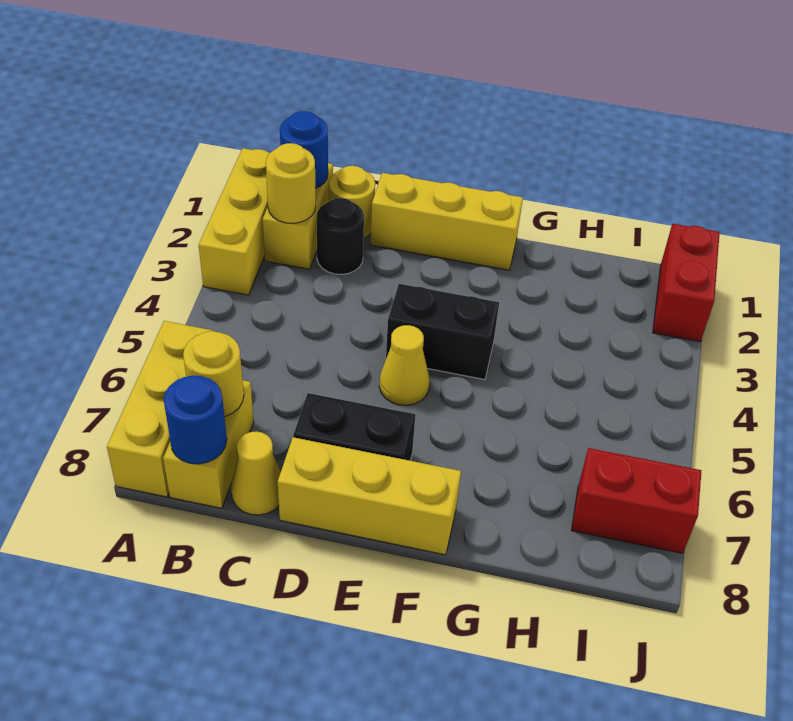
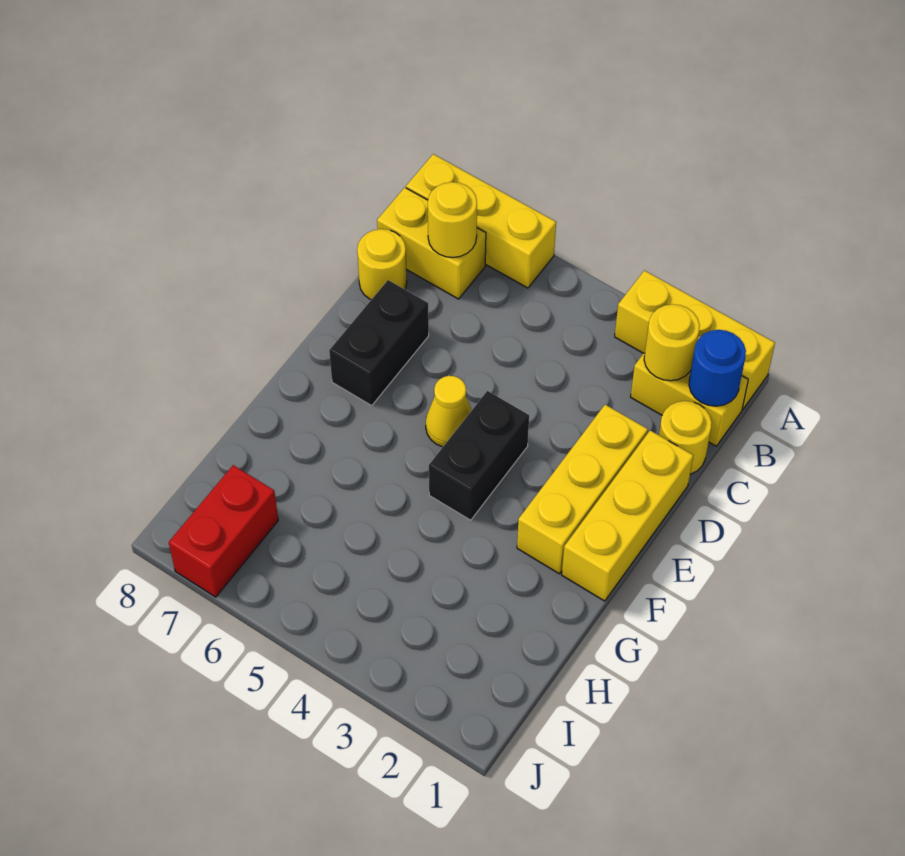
blue round brick B8 level 2 -> none
black round brick C2 level 1 -> none
yellow cone C8 level 1 -> yellow round brick C8 level 1
yellow brick D8:F8 level 1 -> yellow brick D2:F2 level 1
red brick J1:J2 level 1 -> none

